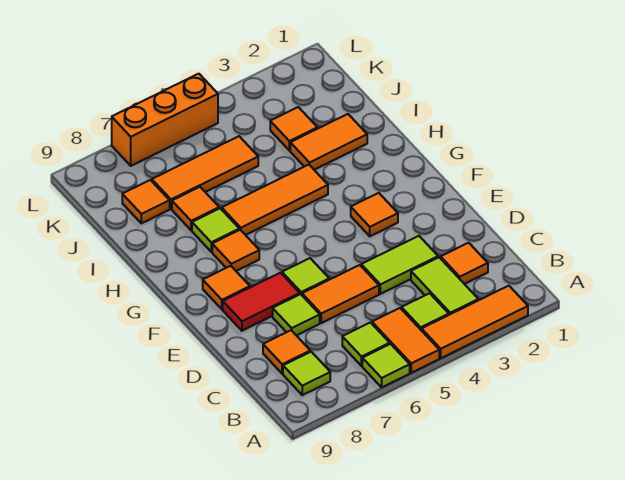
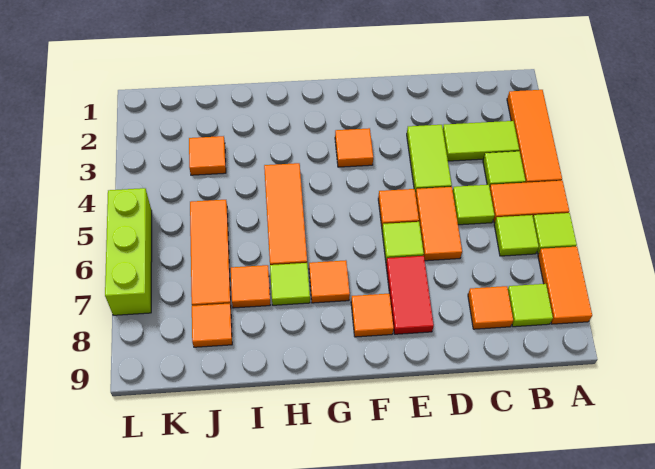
orange tile C2 level 1 -> orange tile E5 level 1
lime tile D7 level 1 -> lime tile C5 level 1
orange tile I2:I3 level 1 -> orange tile A7:A8 level 1
orange brick L5:L7 level 1 -> lime brick L5:L7 level 1

